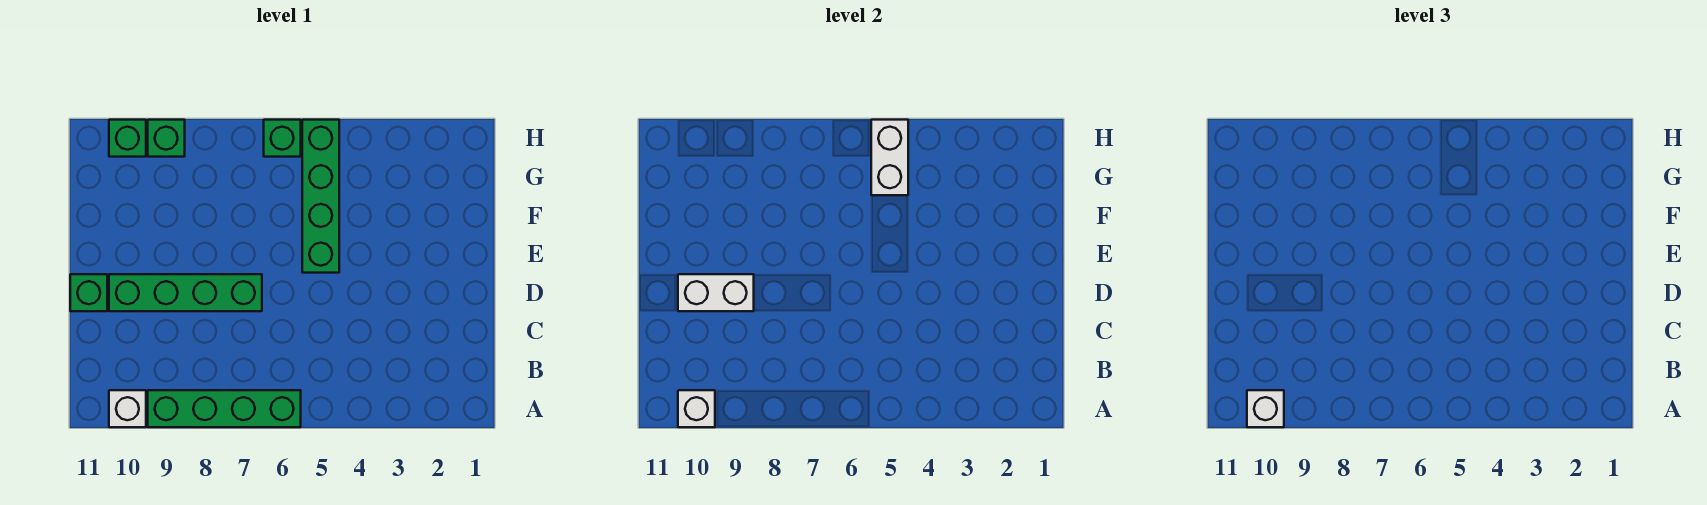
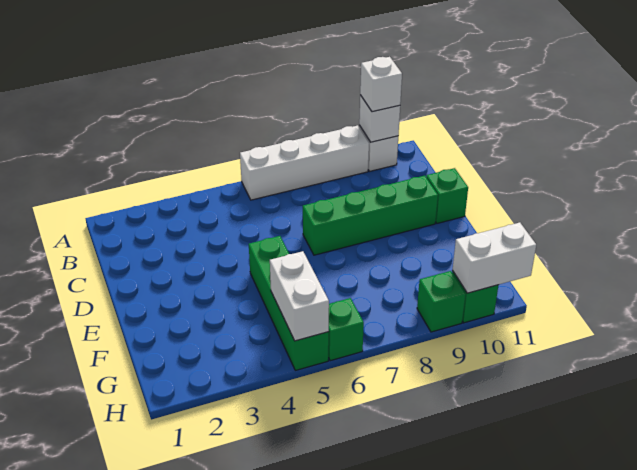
green brick A6:A9 level 1 -> white brick A6:A9 level 1
white brick D9:D10 level 2 -> white brick H10:H11 level 2

